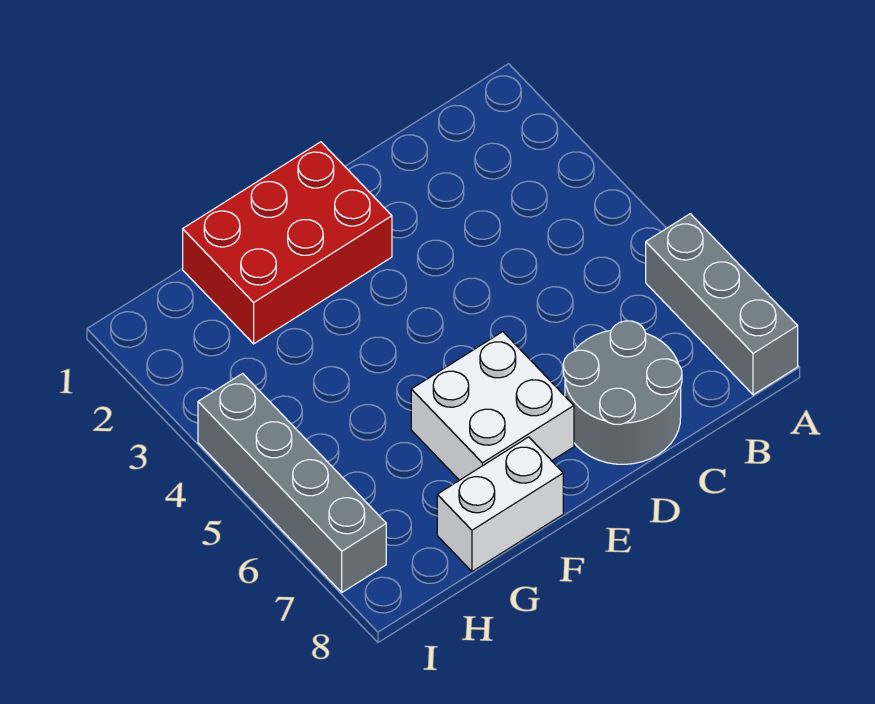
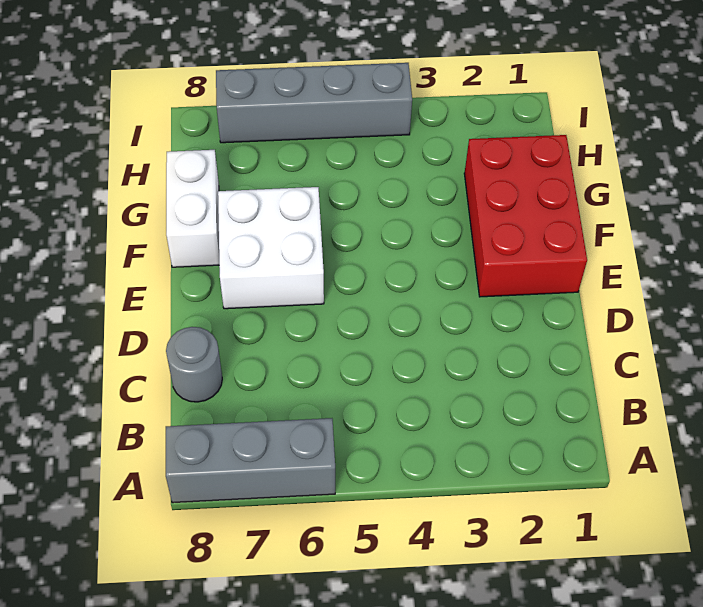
grey round brick C7:D8 level 1 -> grey round brick C8 level 1

